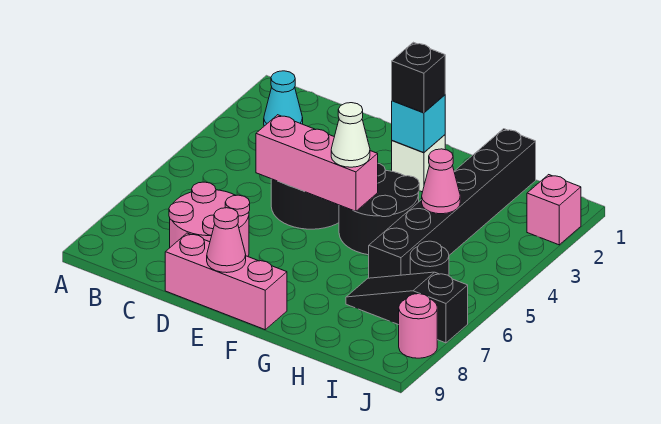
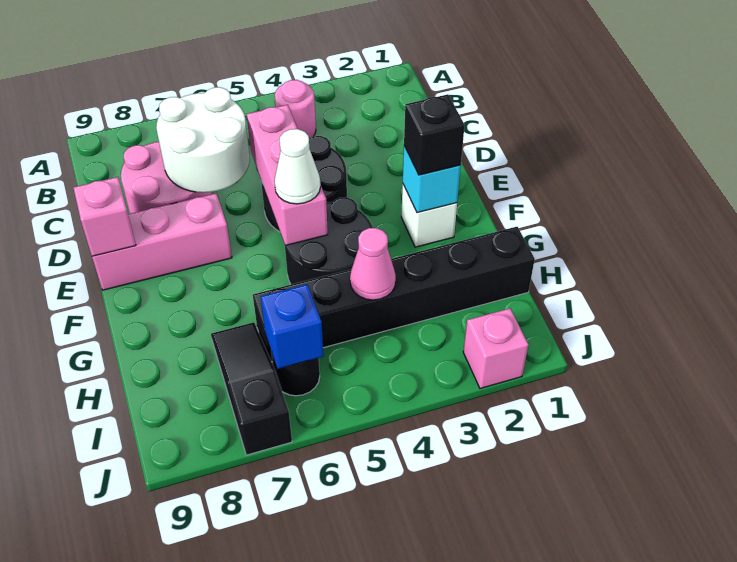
cyan cone B2 level 1 -> none
none -> white round brick C6:D7 level 2
pink brick D9:F9 level 1 -> pink brick E7:E9 level 1
pink cone E9 level 2 -> pink brick E9 level 2
none -> blue brick I6 level 2
pink round brick J8 level 1 -> pink round brick B4 level 1

